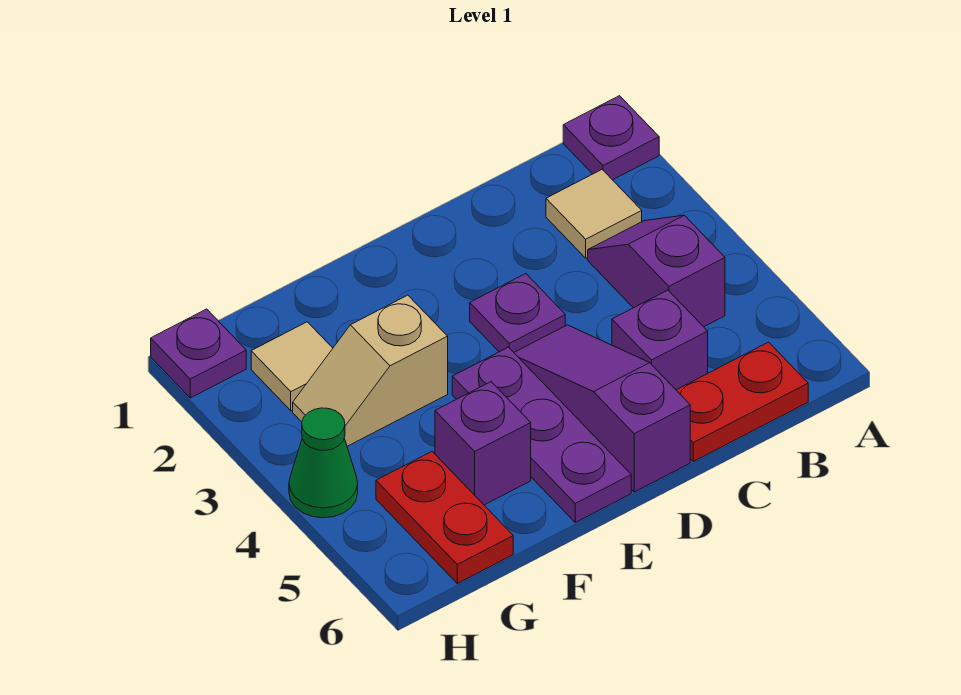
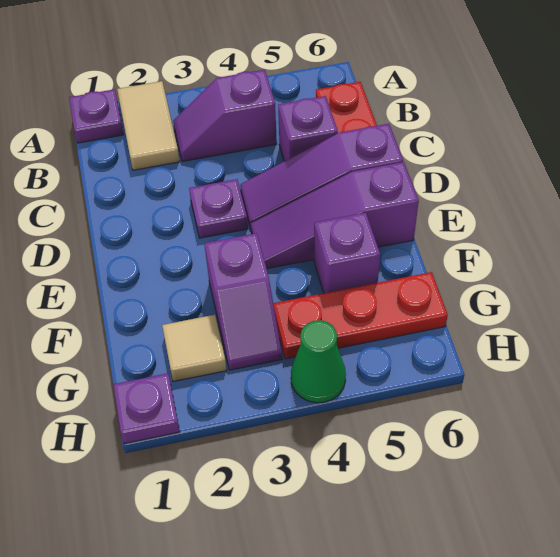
tan tile B2 level 1 -> tan tile A2:B2 level 1
purple plate E4:E6 level 1 -> purple slope E4:E6 level 1 top 6
tan slope F3:G3 level 1 top F -> purple slope F3:G3 level 1 top F
red plate G5:G6 level 1 -> red plate G4:G6 level 1

